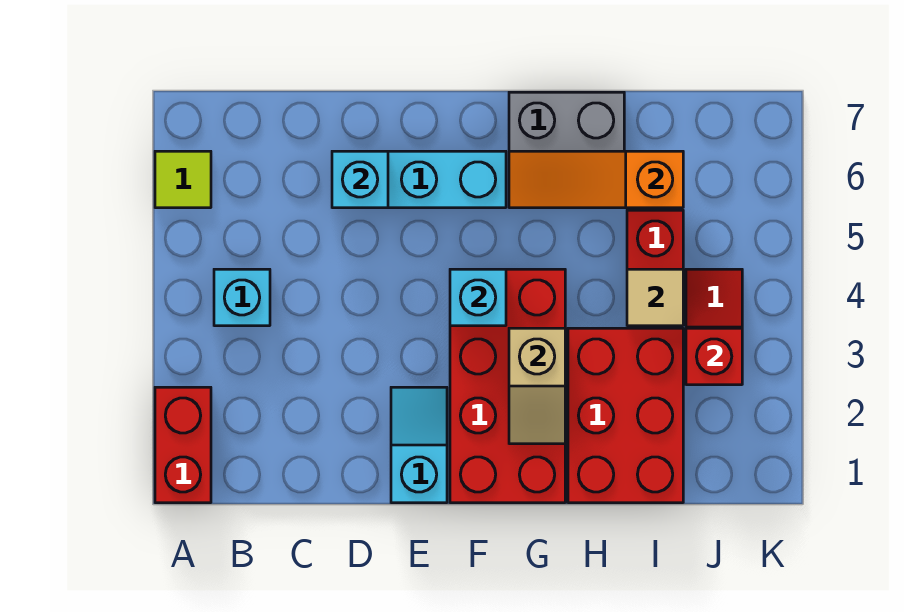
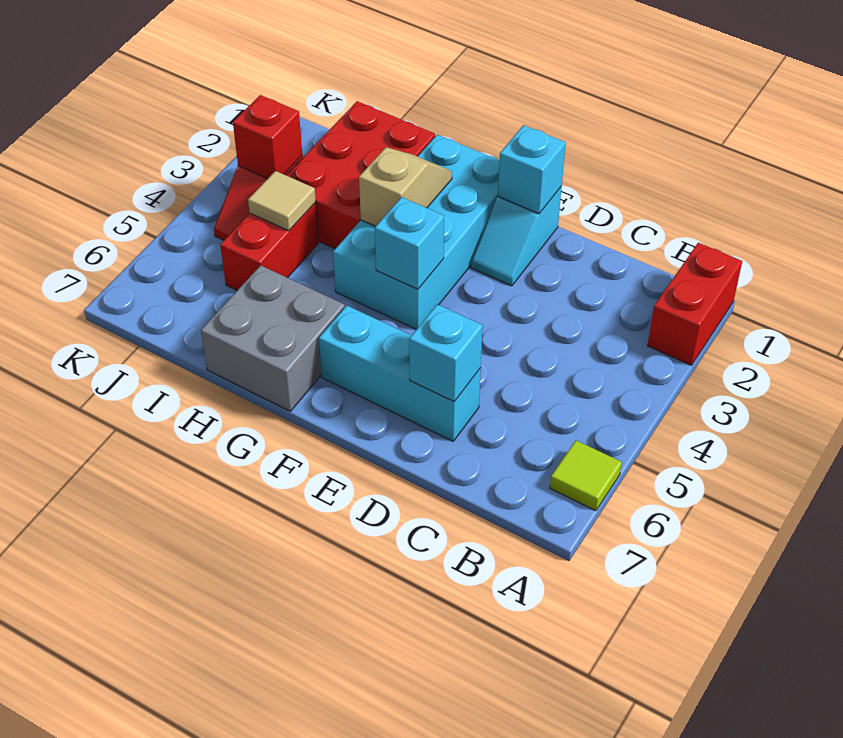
cyan brick B4 level 1 -> cyan brick E1 level 2
red brick F1:G4 level 1 -> cyan brick F1:G4 level 1
orange slope G6:I6 level 2 top I -> none

